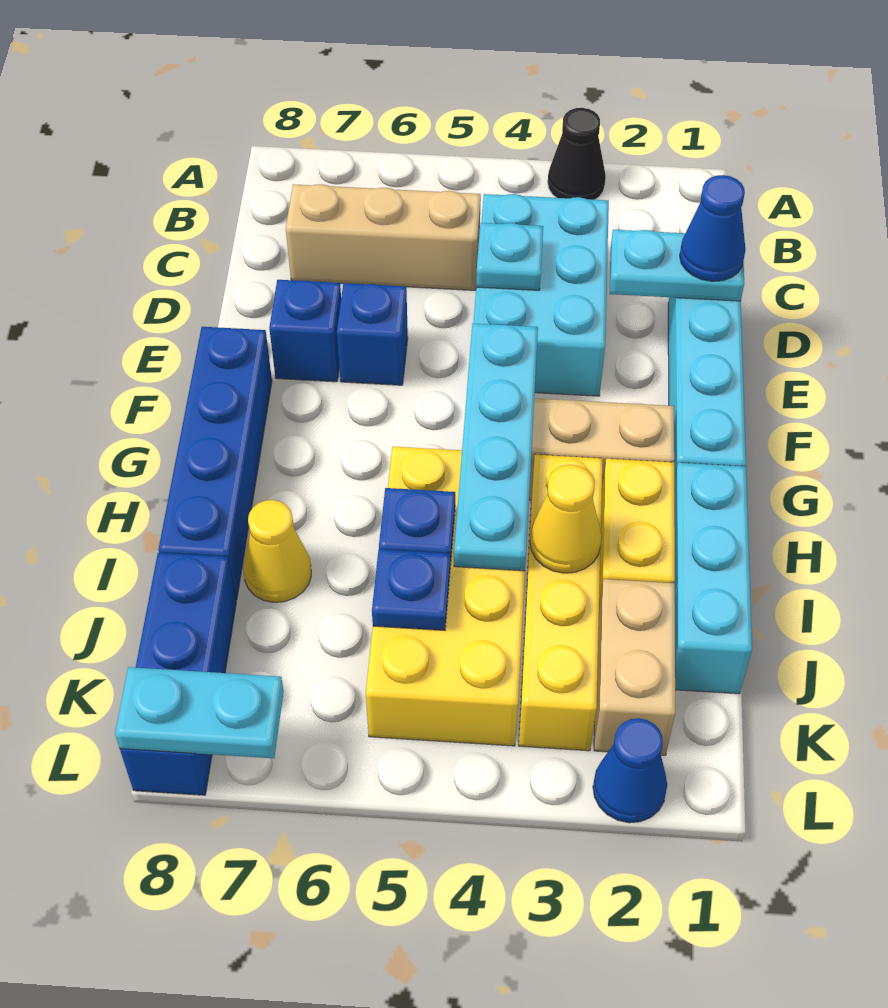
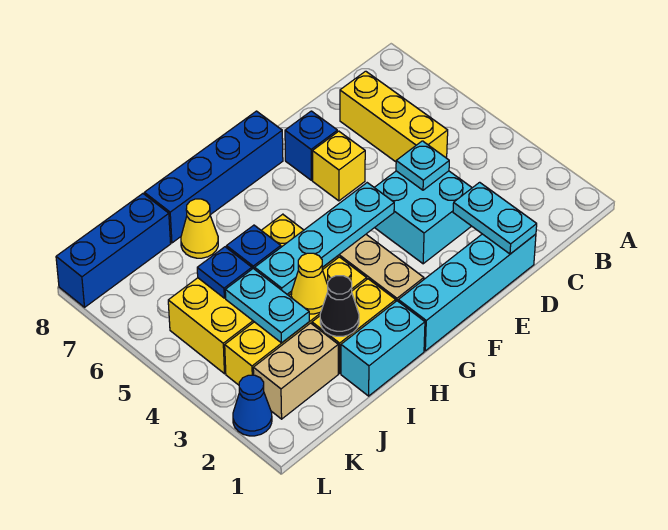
black cone A3 level 1 -> black cone I2 level 2
cyan brick C3:E4 level 1 -> cyan brick D3:E4 level 1
tan brick C5:C7 level 1 -> yellow brick C5:C7 level 1
blue cone D1 level 3 -> none
blue brick E6 level 1 -> yellow brick E6 level 1
cyan brick H1:J1 level 1 -> cyan brick H1:I1 level 1
cyan plate L7:L8 level 2 -> cyan plate J3:J4 level 2

